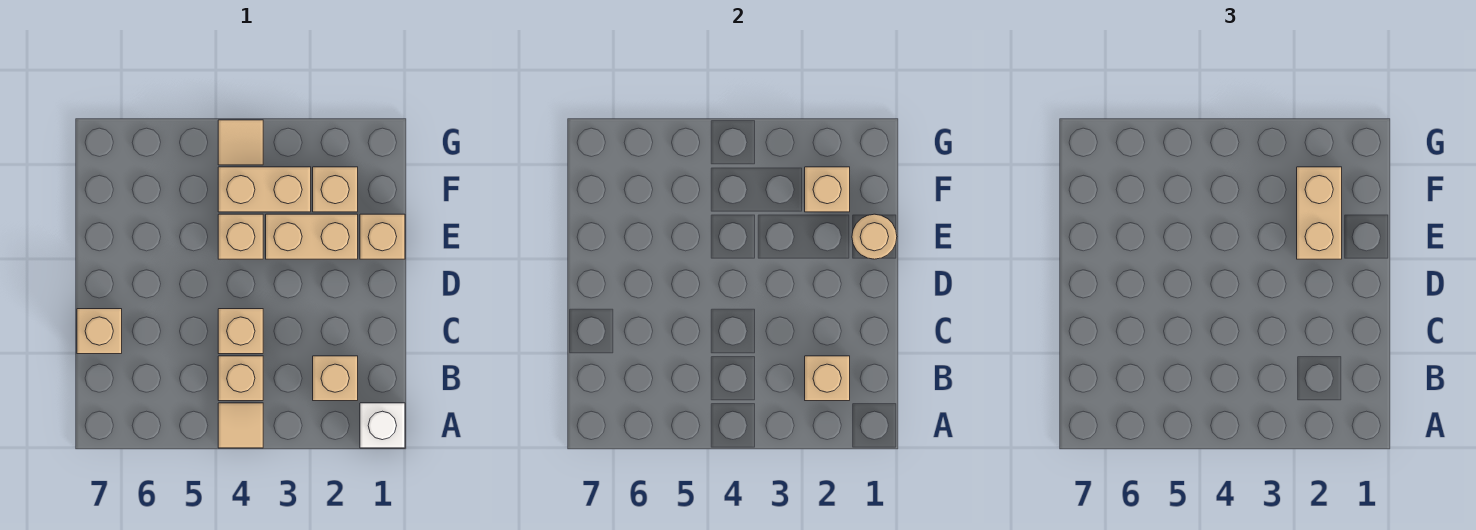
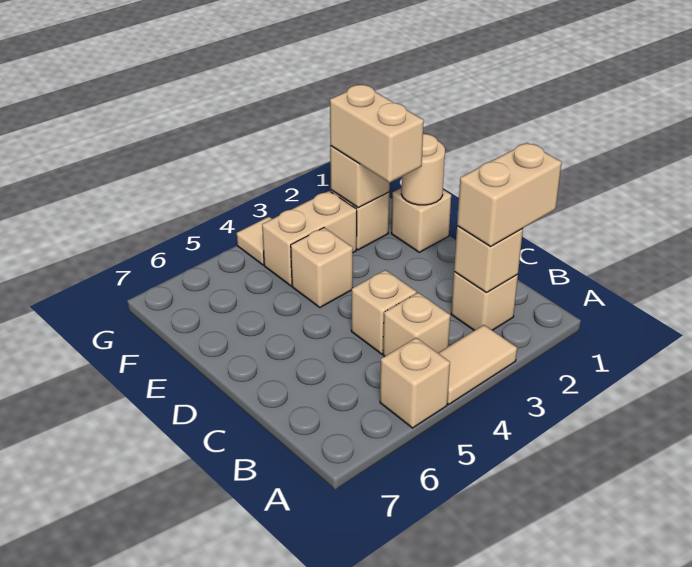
white brick A1 level 1 -> none
tan tile A4 level 1 -> tan tile A3:A4 level 1
tan brick C7 level 1 -> tan brick A5 level 1
tan brick E2:E3 level 1 -> tan brick B1:B2 level 3

